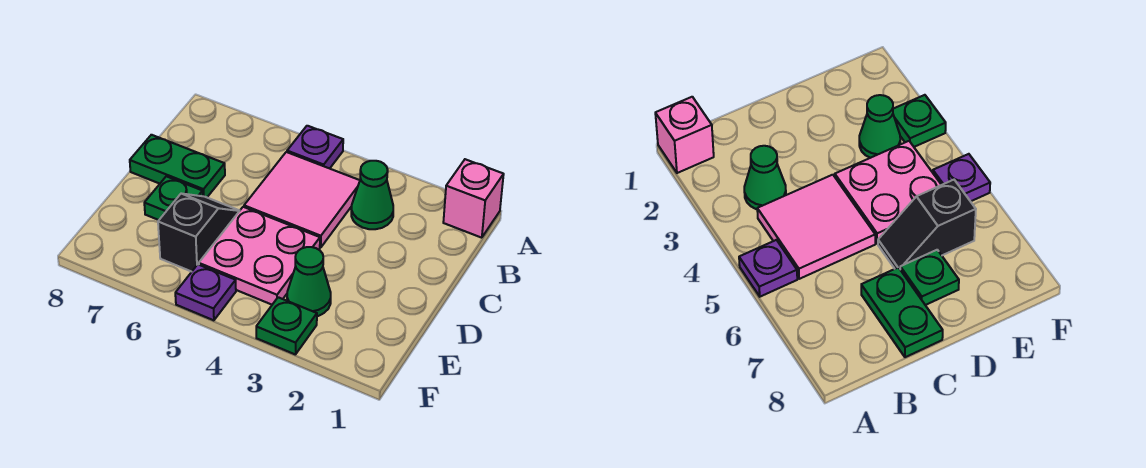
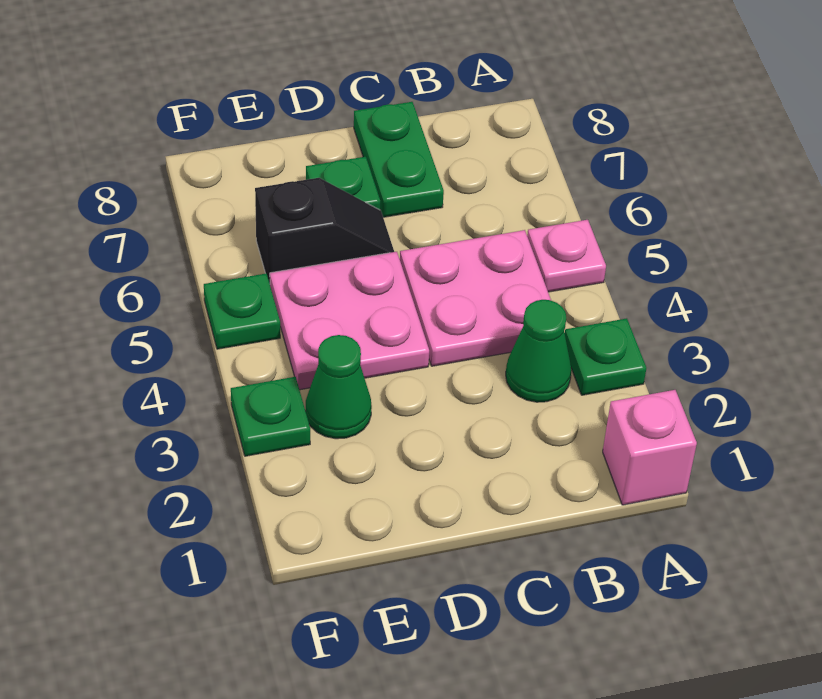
none -> green plate A3 level 1
purple plate A5 level 1 -> pink plate A5 level 1
pink tile B4:C5 level 1 -> pink plate B4:C5 level 1
purple plate F5 level 1 -> green plate F5 level 1

